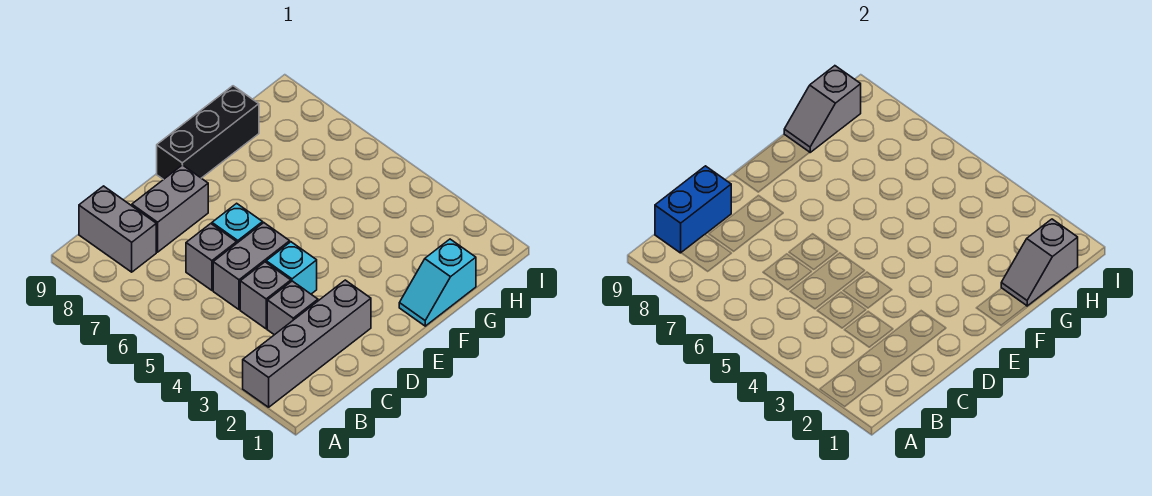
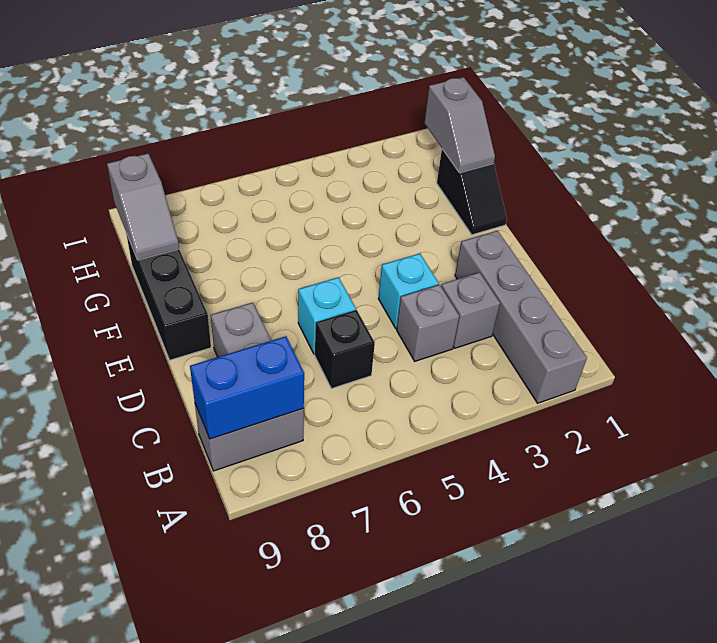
blue brick B9:C9 level 2 -> blue brick B8:B9 level 2
grey brick C5:D5 level 1 -> none
grey brick C6 level 1 -> black brick C6 level 1
cyan slope F1:G1 level 1 top G -> black slope F1:G1 level 1 top G

